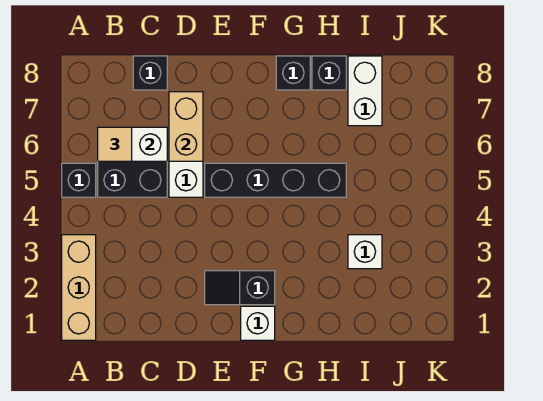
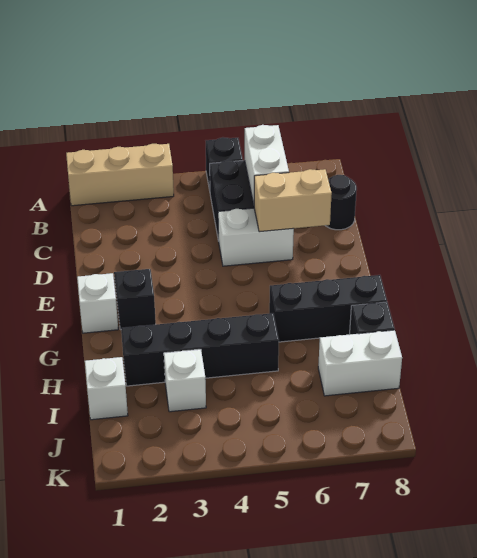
tan tile B6 level 3 -> none
black brick C8 level 1 -> black round brick C8 level 1
black brick E5:H5 level 1 -> black brick H2:H5 level 1
black brick G8 level 1 -> black brick G6:G8 level 1
none -> white brick I1 level 1

